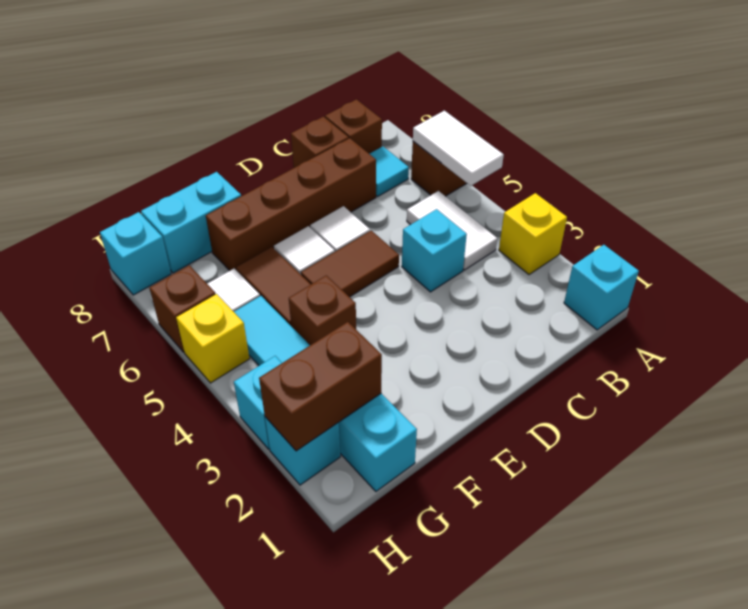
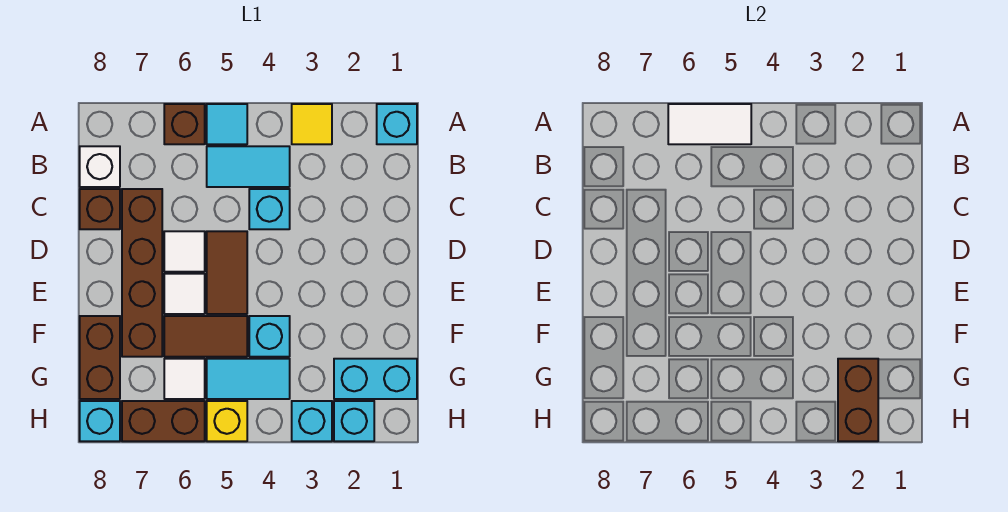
yellow brick A3 level 1 -> yellow tile A3 level 1
white tile B4:B5 level 1 -> cyan tile B4:B5 level 1
cyan tile B7 level 1 -> cyan tile A5 level 1
brown brick B8 level 1 -> white brick B8 level 1
brown brick F4 level 1 -> cyan brick F4 level 1
cyan brick F8:G8 level 1 -> brown brick F8:G8 level 1
brown brick H6 level 1 -> brown brick H6:H7 level 1

